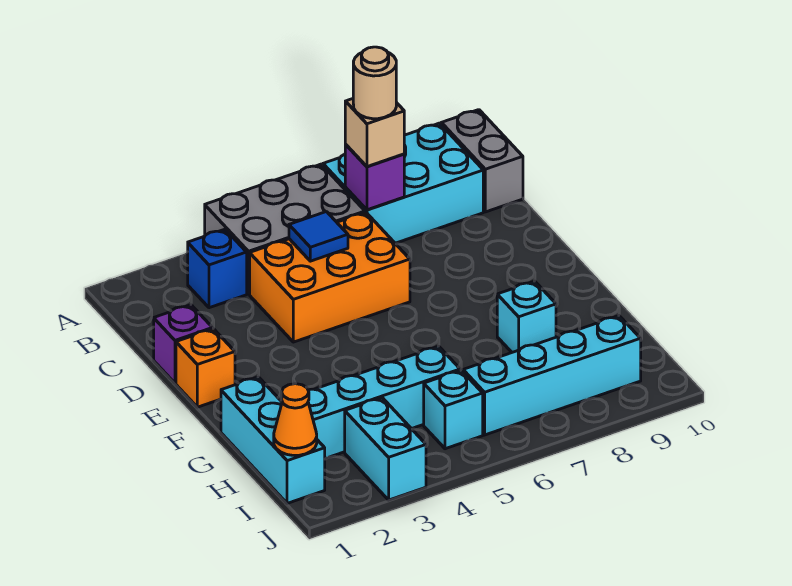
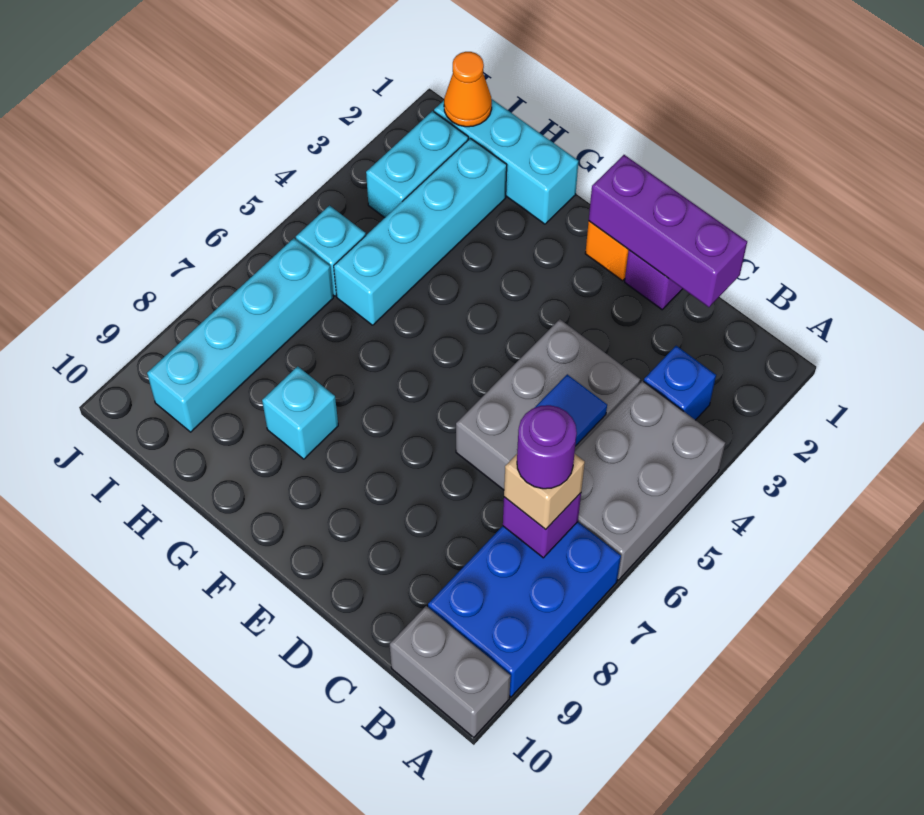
cyan brick A7:B9 level 1 -> blue brick A7:B9 level 1
tan round brick B7 level 4 -> purple round brick B7 level 4
none -> purple brick C1:E1 level 2
orange brick C4:D6 level 1 -> grey brick C4:D6 level 1
cyan brick I3:J3 level 1 -> cyan brick I2:I3 level 1

